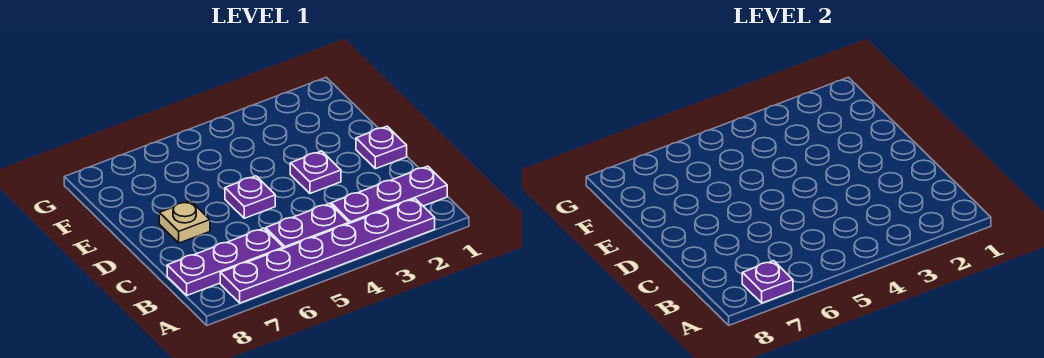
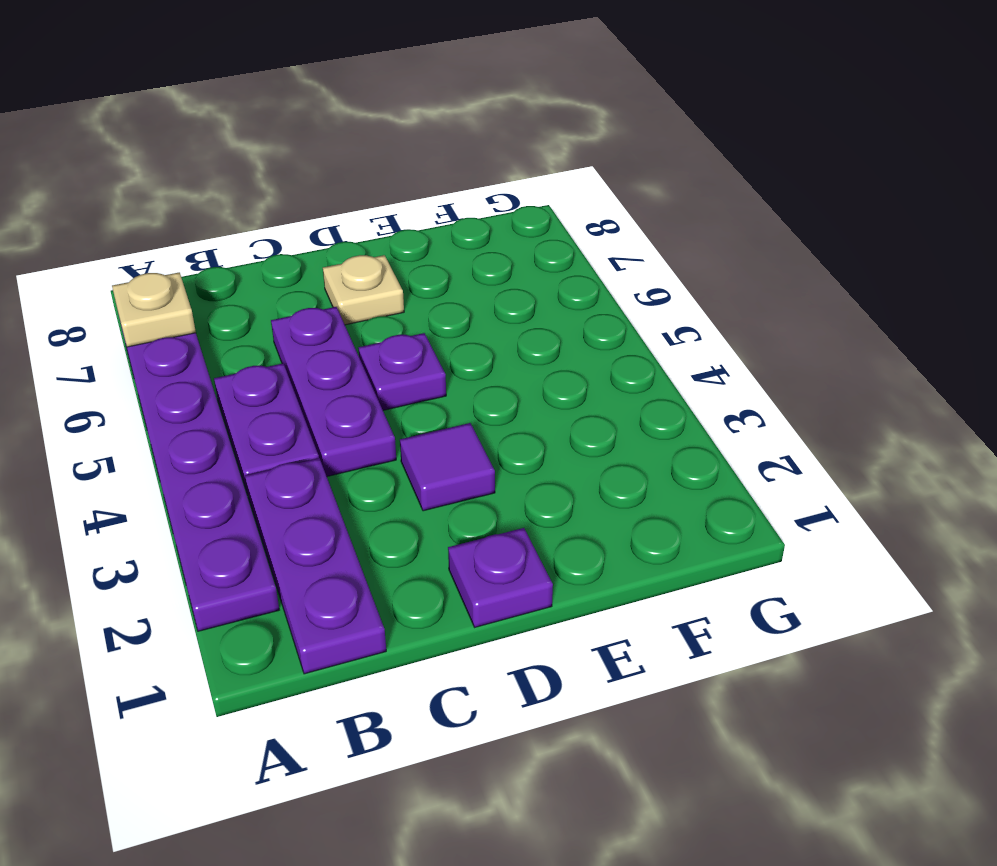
purple plate A7 level 2 -> tan plate A7 level 2
purple plate B6:B8 level 1 -> purple plate C4:C6 level 1
purple plate D3 level 1 -> purple tile D3 level 1

